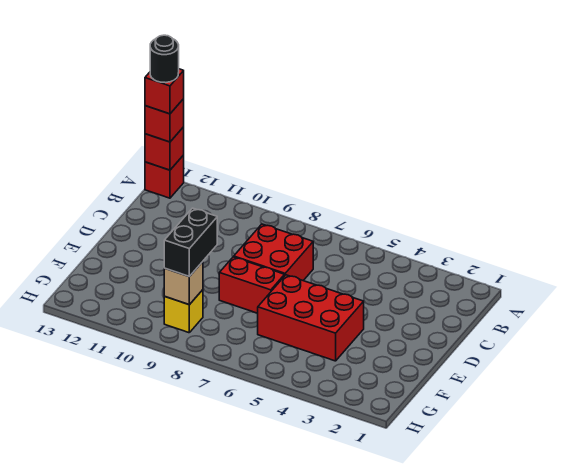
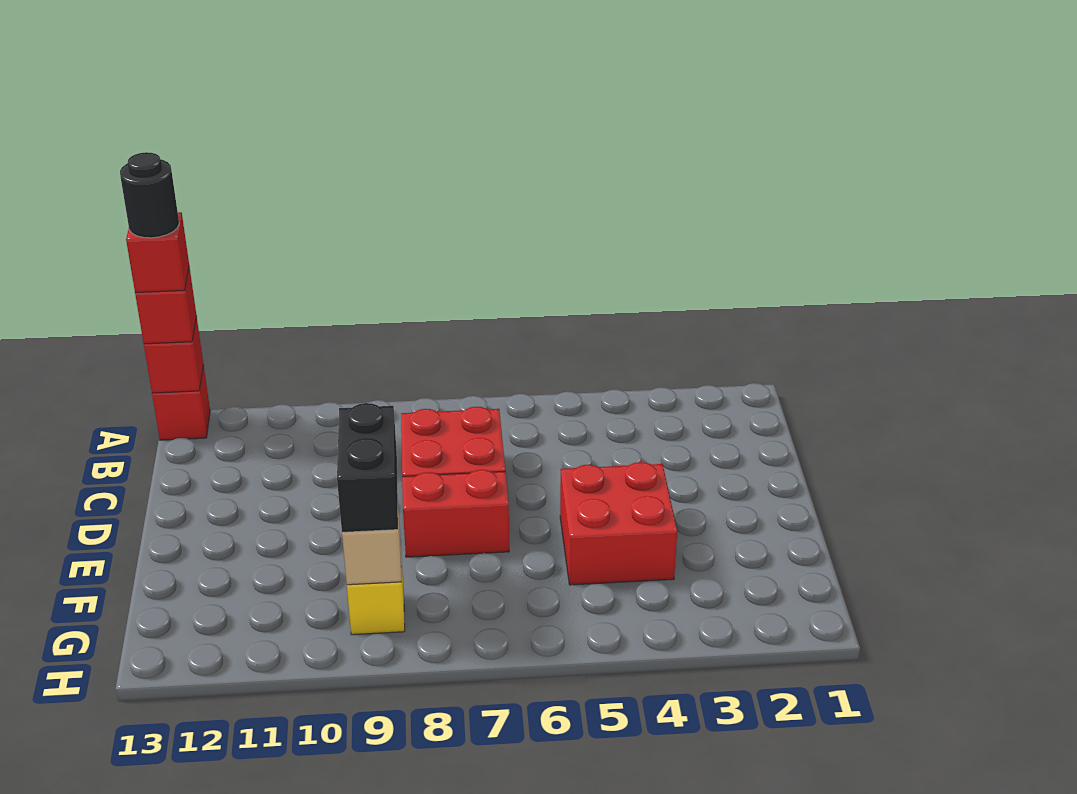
red brick E4:F6 level 1 -> red brick E4:F5 level 1

